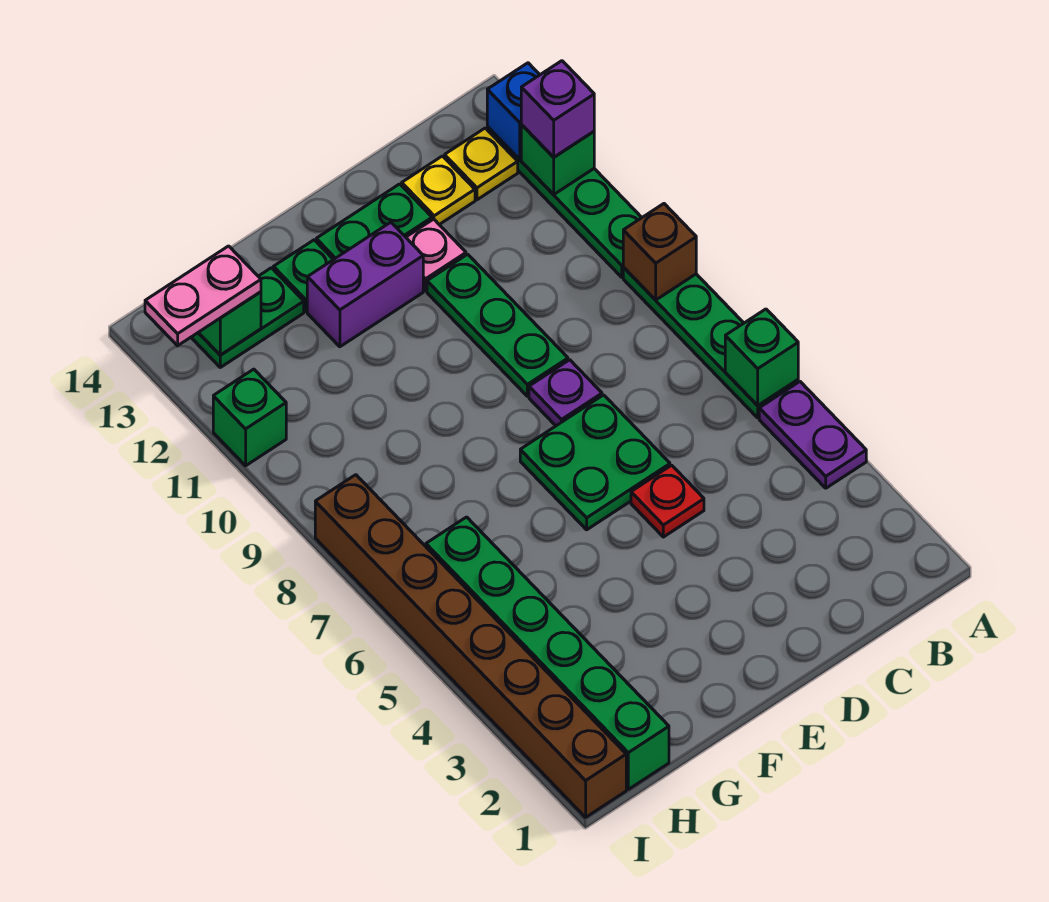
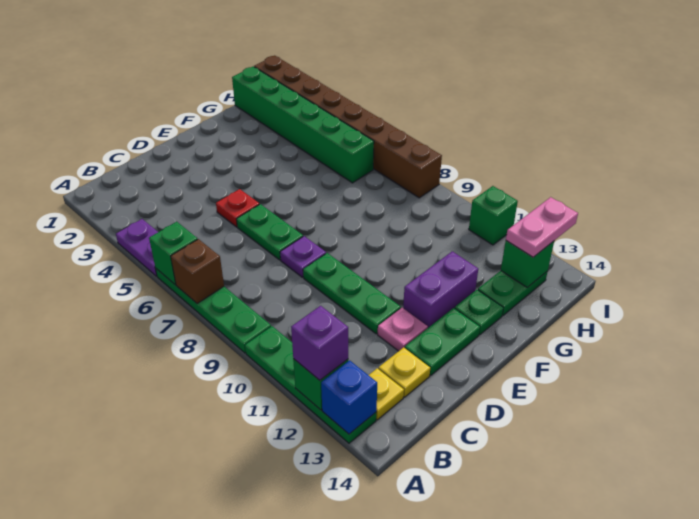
brown brick A9 level 2 -> brown brick A7 level 2
green plate D6:E7 level 1 -> green plate D6:D7 level 1

